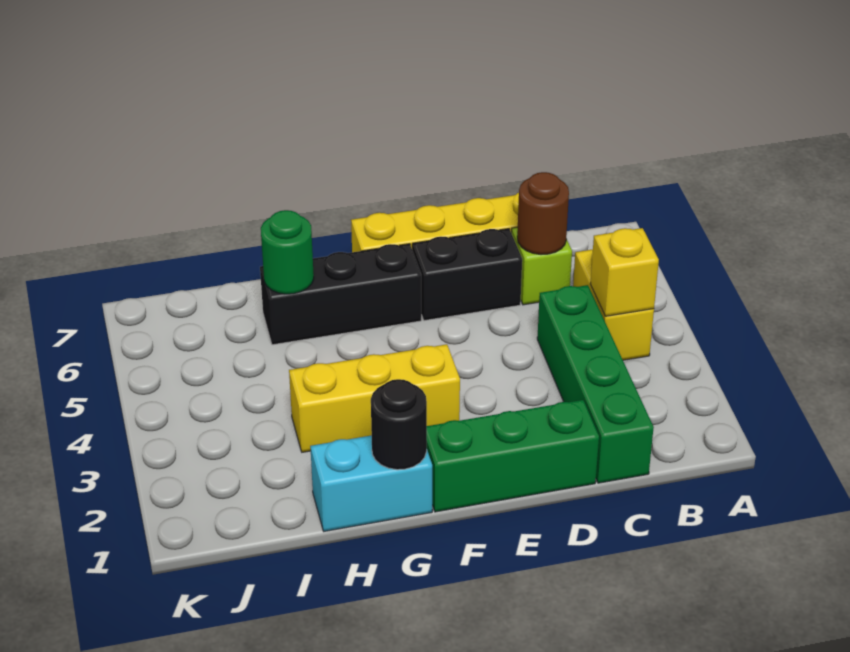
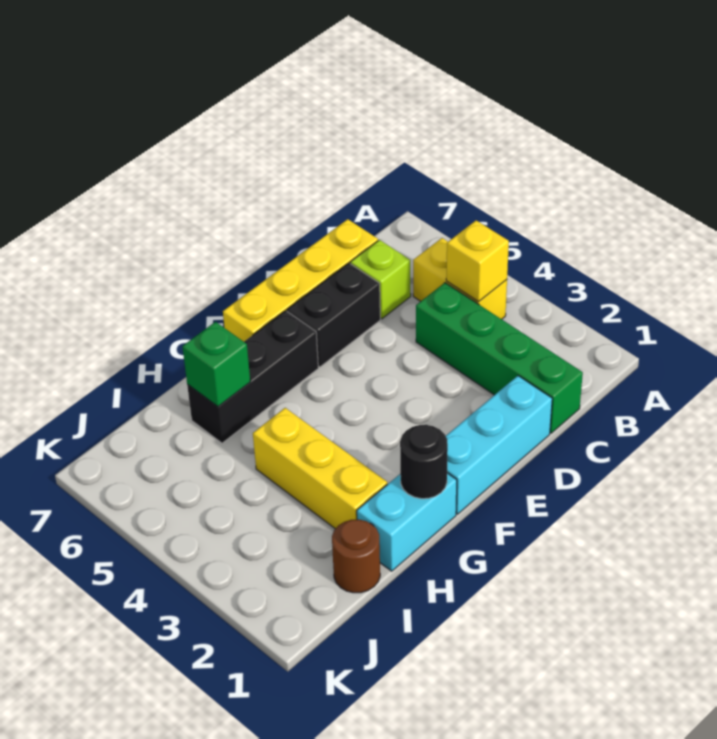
brown round brick C6 level 2 -> brown round brick I1 level 1
green brick D1:F1 level 1 -> cyan brick D1:F1 level 1
yellow brick F3:H3 level 1 -> yellow brick H2:H4 level 1
green round brick H6 level 2 -> green brick H6 level 2

